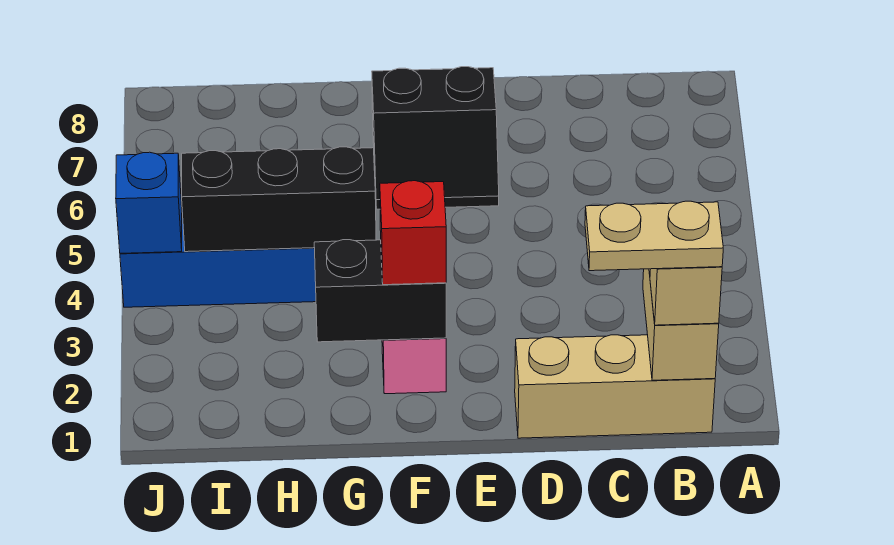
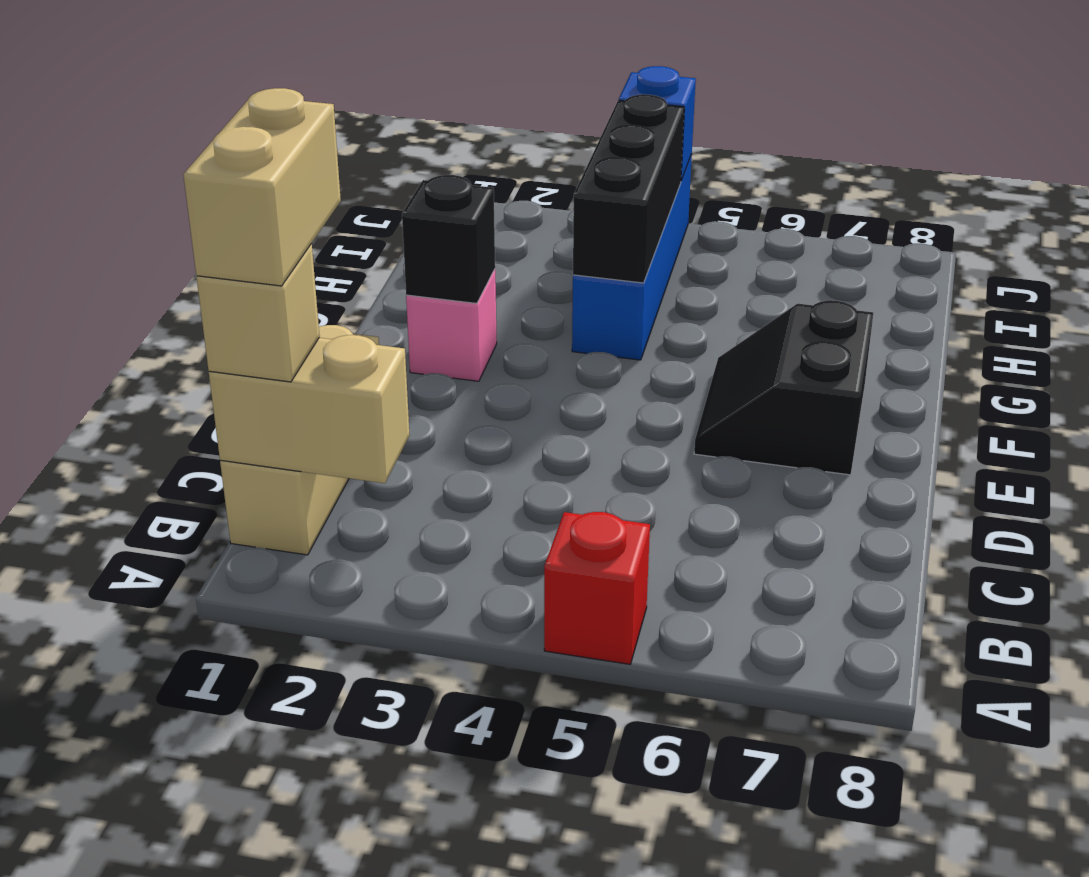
tan plate B1:C1 level 4 -> tan brick B1:C1 level 4
black brick F2:G2 level 2 -> black brick F2 level 2
red brick F2 level 3 -> red brick A5 level 1

